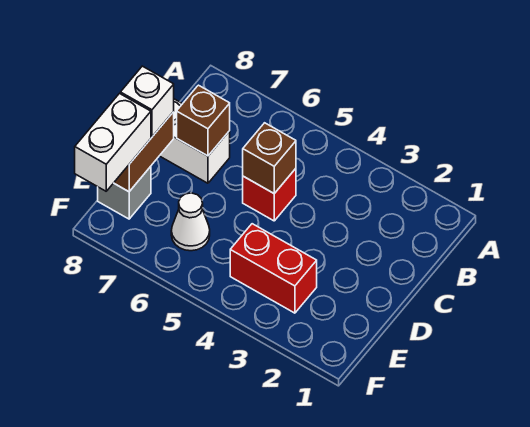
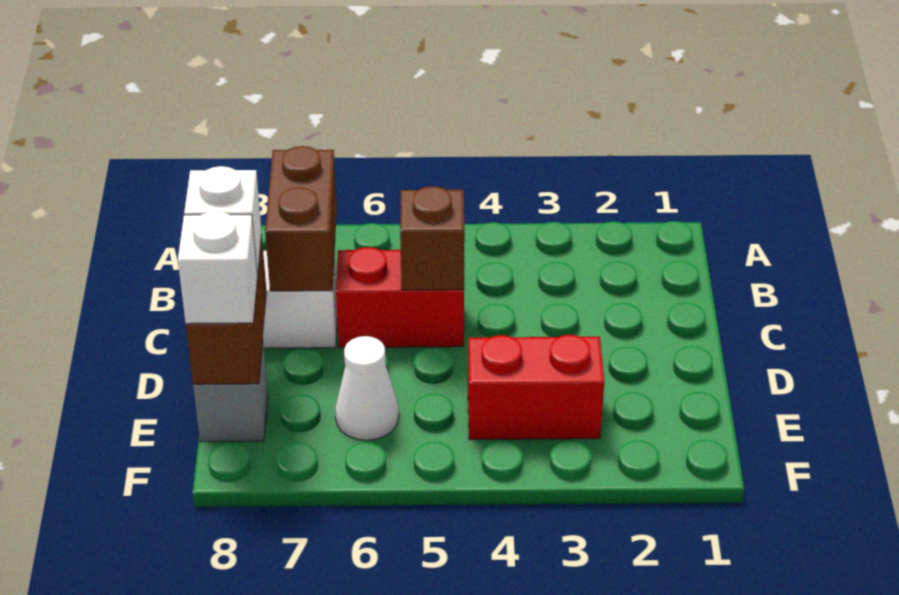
red brick C5 level 1 -> red brick C5:C6 level 1
brown brick C7 level 2 -> brown brick B7:C7 level 2
white brick E8:F8 level 3 -> white brick E8 level 3

